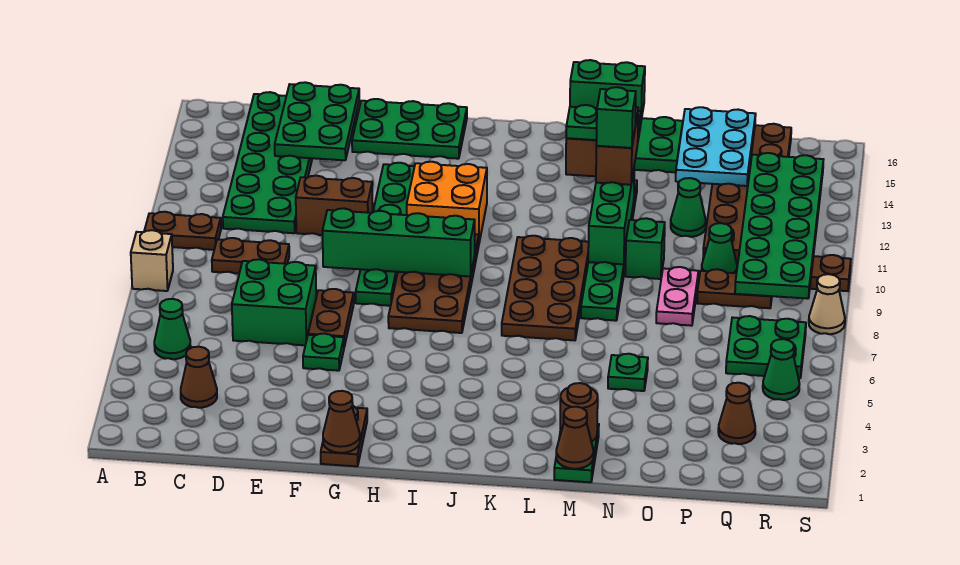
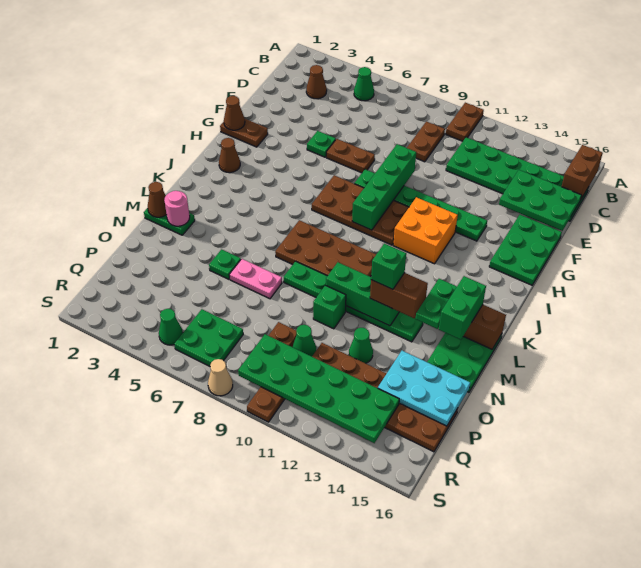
tan brick A8 level 1 -> none
green brick D6:E7 level 1 -> none
brown brick E11:F11 level 1 -> brown brick B16:C16 level 2
brown round brick M2 level 2 -> pink round brick M2 level 2
pink plate O8:O9 level 1 -> pink plate N6:N7 level 1
brown cone Q3 level 1 -> brown cone I2 level 1

